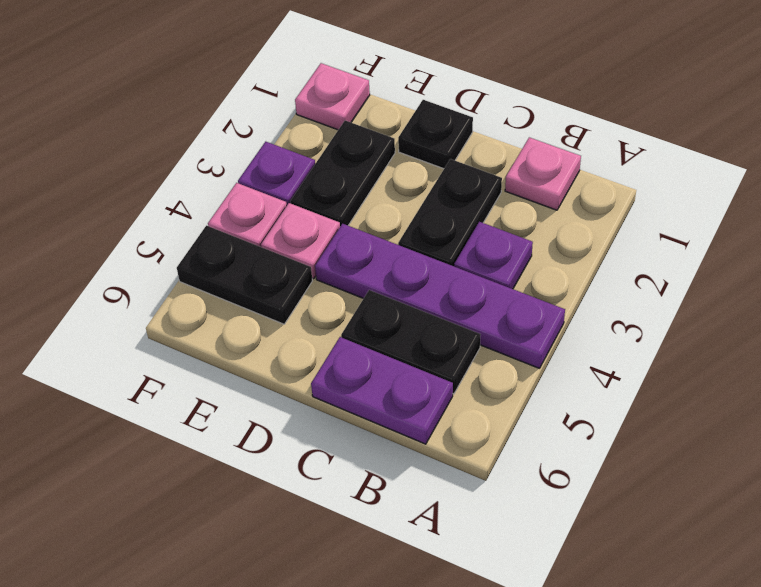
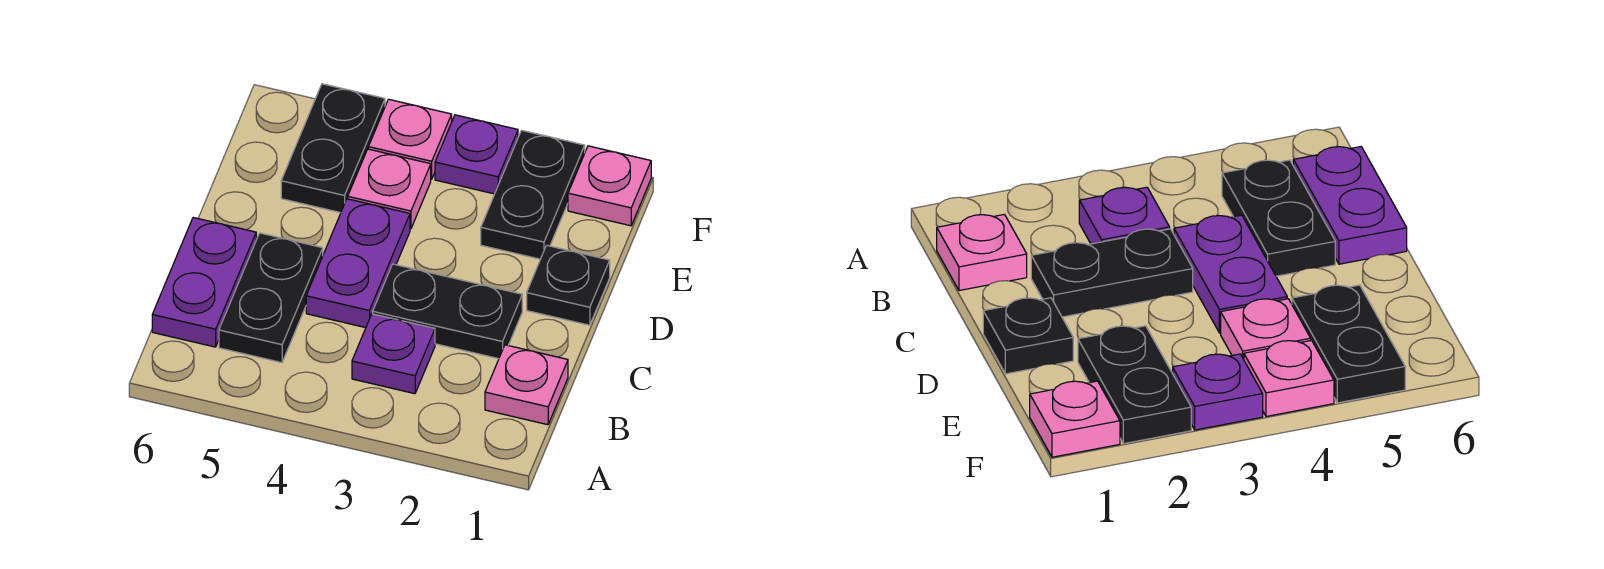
purple plate A4:D4 level 1 -> purple plate C4:D4 level 1
black plate E2:E3 level 1 -> black plate E2:F2 level 1

